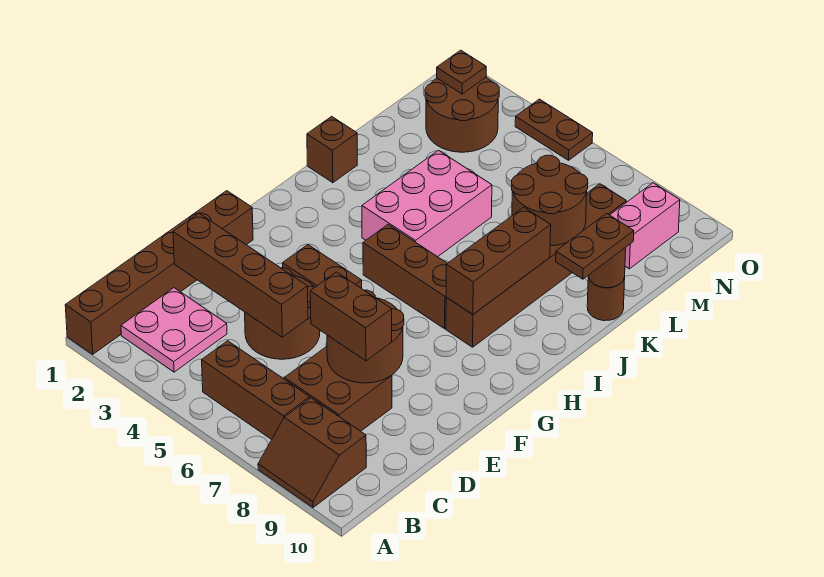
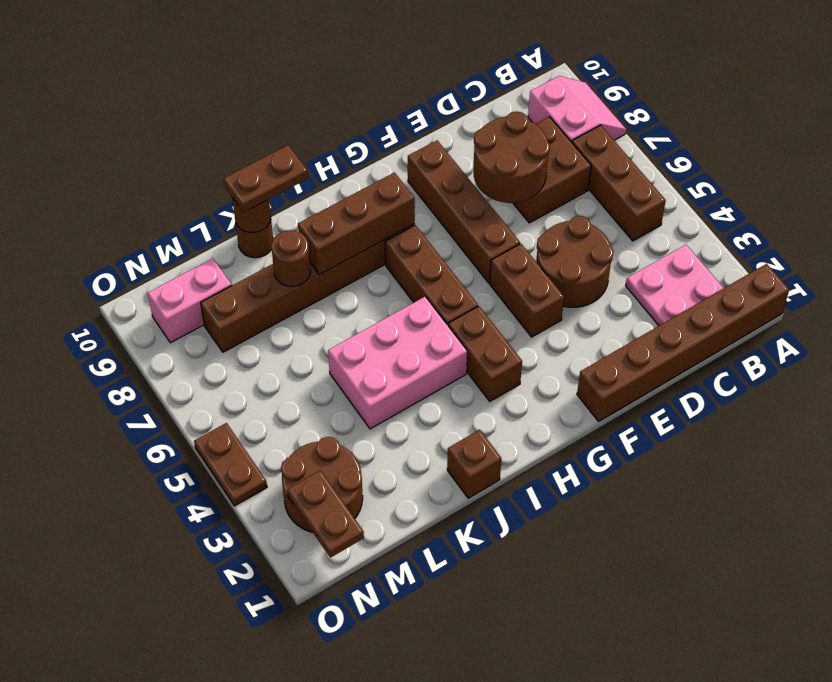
brown slope A8:B9 level 1 top B -> pink slope A8:B9 level 1 top B
brown brick D2:D5 level 2 -> brown brick F6:F9 level 1
brown brick D7:D8 level 3 -> brown brick H3:H4 level 1
brown round brick K7:L8 level 2 -> brown round brick K8 level 2
brown plate N2 level 2 -> brown plate N1:N2 level 2

